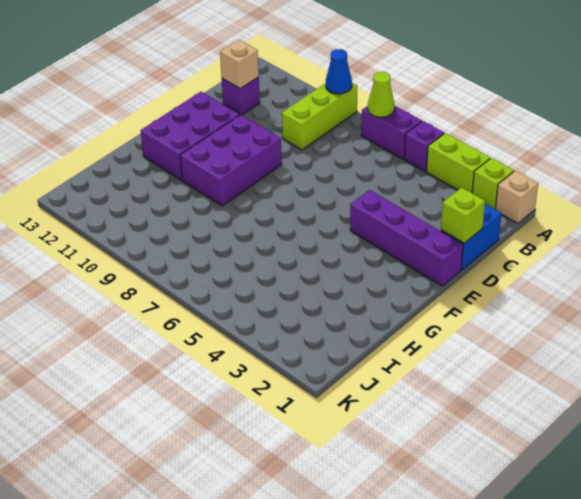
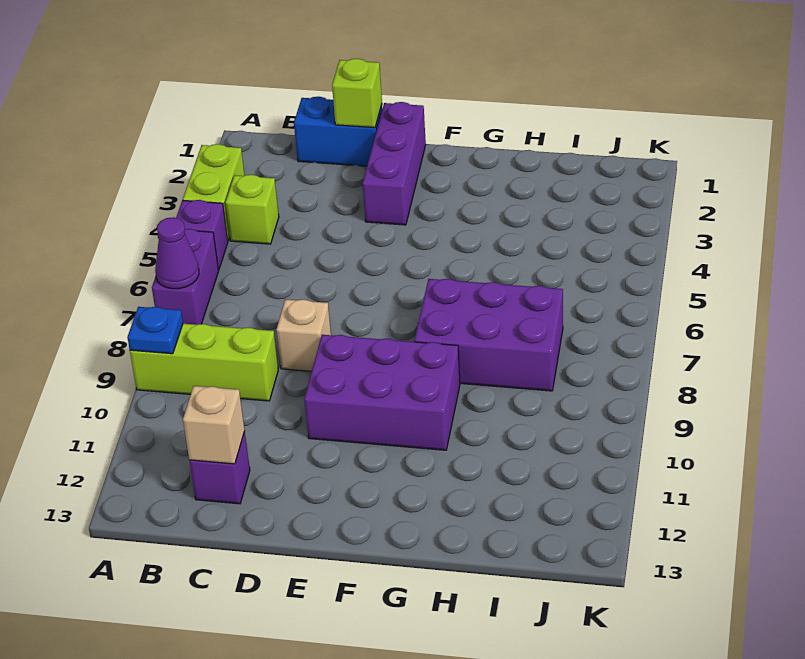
tan brick A1 level 1 -> tan brick D8 level 1
lime brick A2 level 1 -> lime brick B4 level 1
lime cone A7 level 2 -> purple cone A7 level 2
blue cone A9 level 2 -> blue plate A9 level 2
purple brick E1:E4 level 1 -> purple brick E1:E3 level 1
purple brick E11:G12 level 1 -> purple brick G7:I8 level 1

